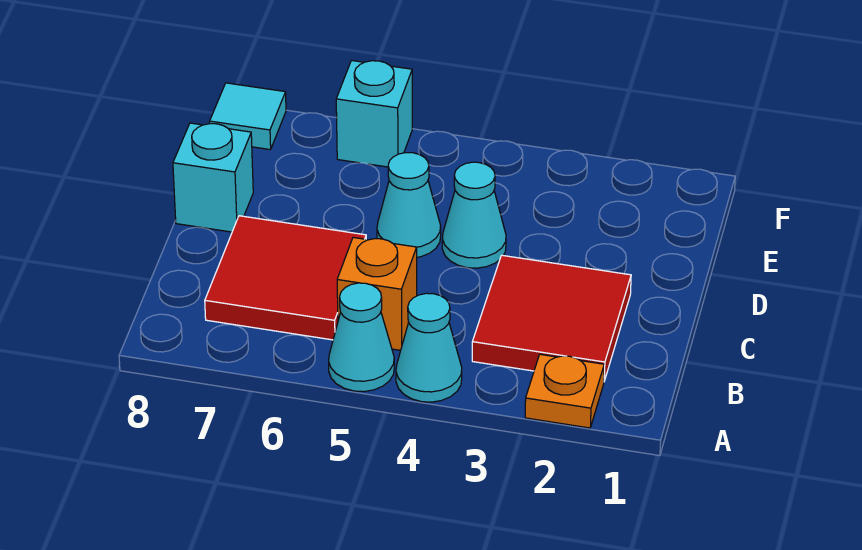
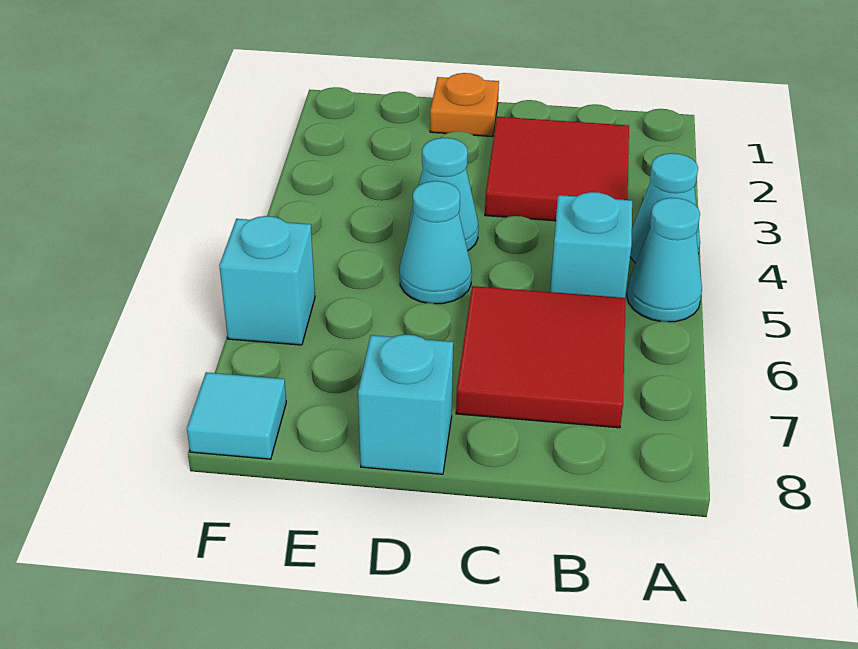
orange plate A2 level 1 -> orange plate D1 level 1
orange brick B5 level 1 -> cyan brick B5 level 1

